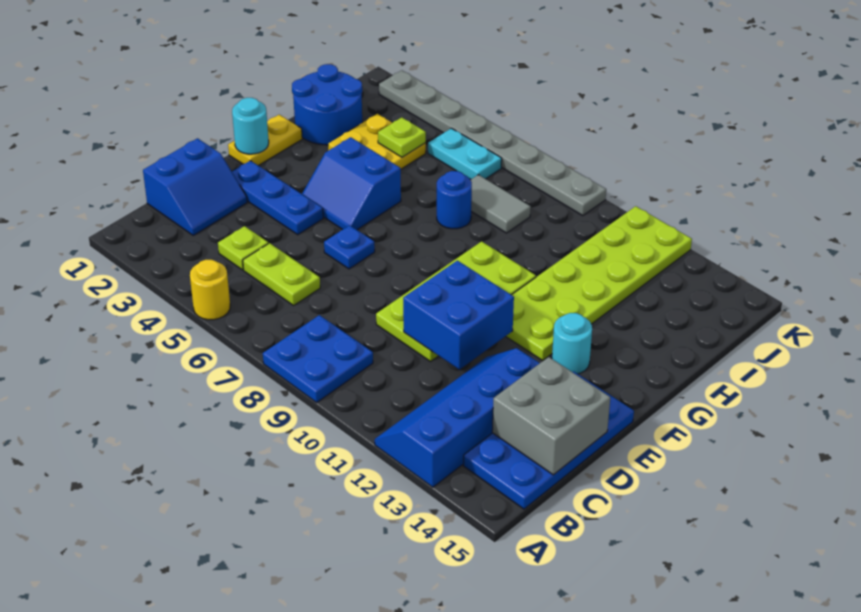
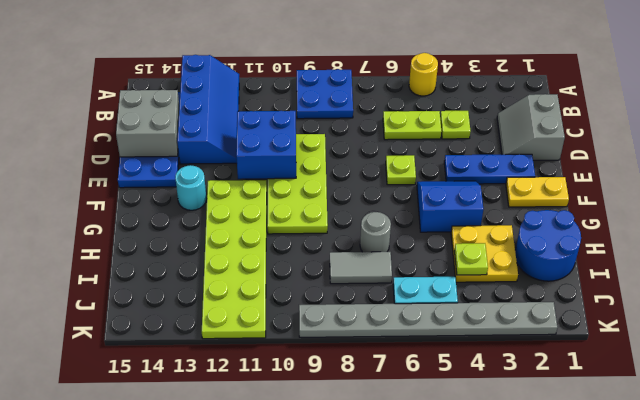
blue slope C1:D2 level 1 top 1 -> grey slope C1:D2 level 1 top 1
blue plate E6 level 1 -> lime plate E6 level 1
yellow plate F1:G1 level 1 -> yellow plate F1:F2 level 1
cyan round brick F1 level 2 -> none
blue round brick H7 level 1 -> grey round brick H7 level 1

